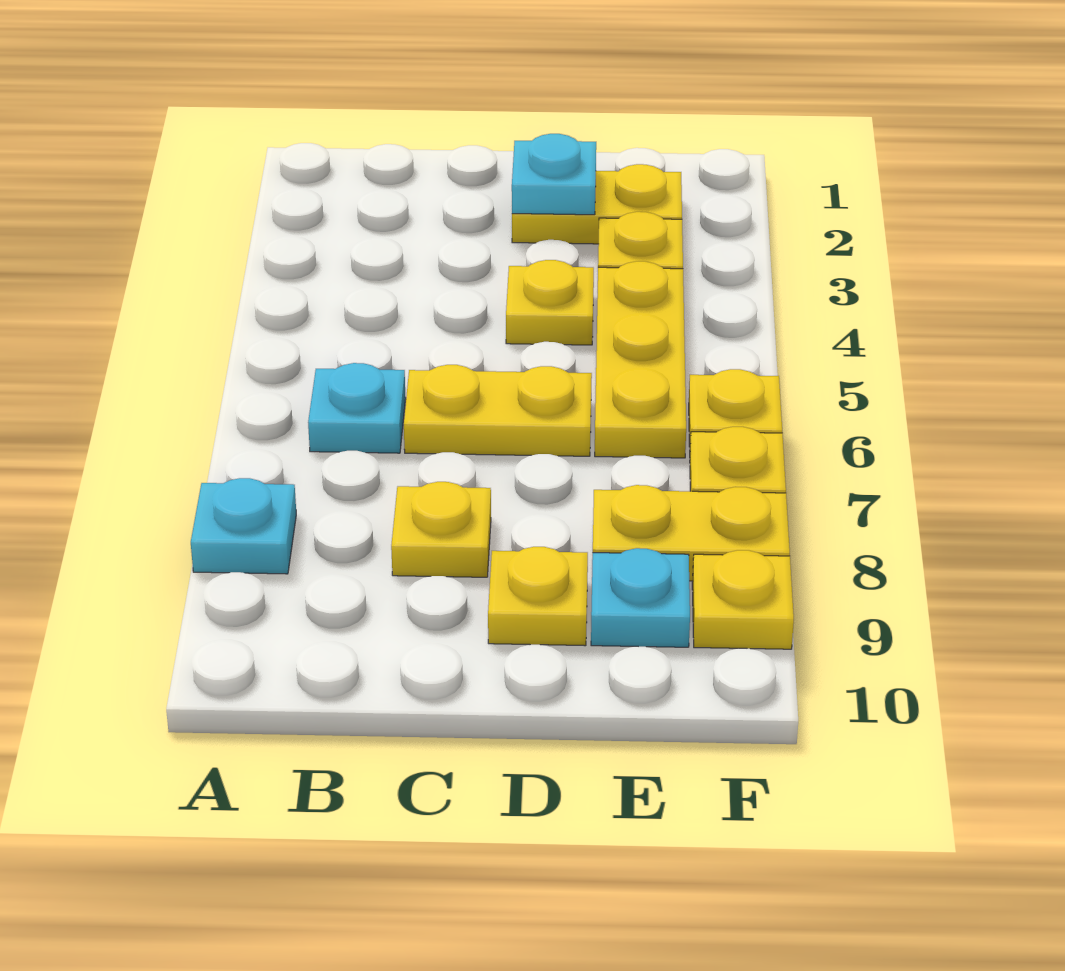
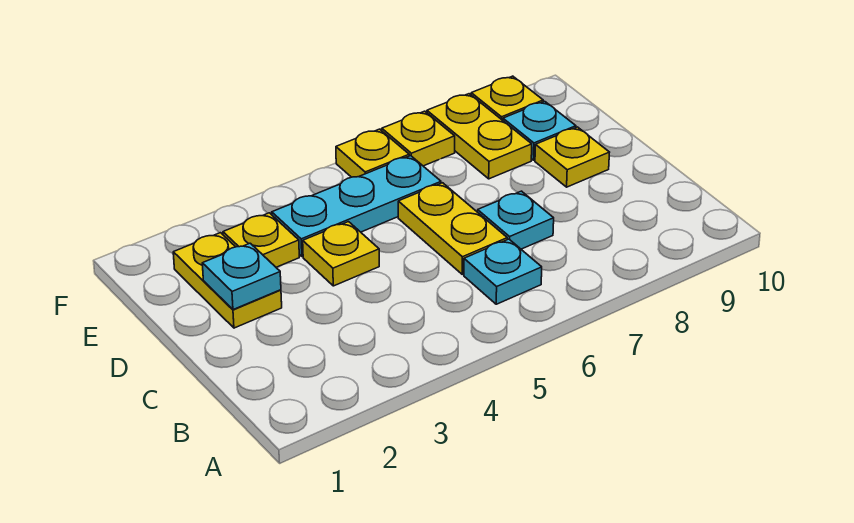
cyan plate A8 level 1 -> cyan plate C7 level 1
yellow plate C8 level 1 -> none
yellow plate E4:E6 level 1 -> cyan plate E4:E6 level 1

